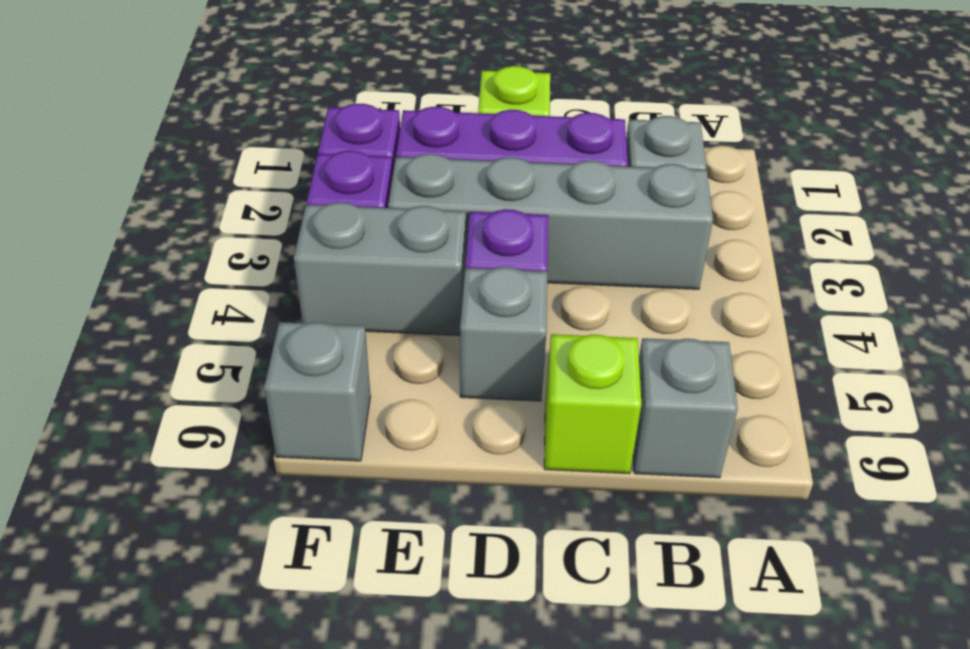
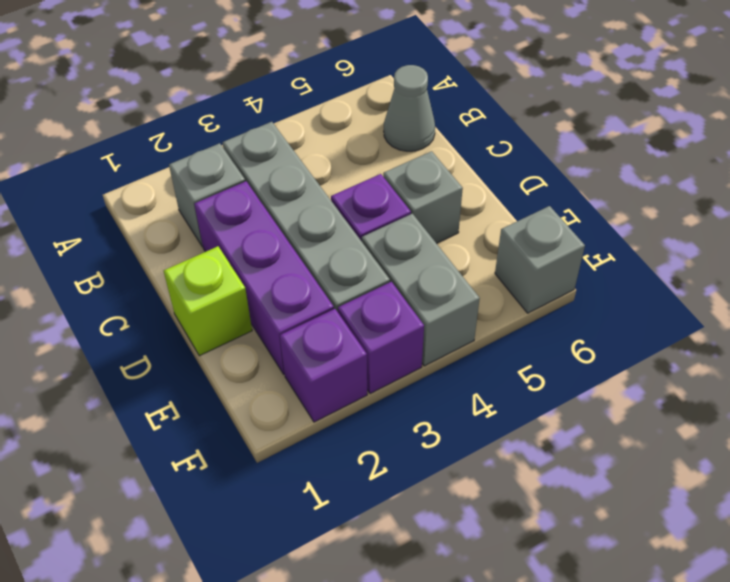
grey brick B6 level 1 -> grey cone B6 level 1
lime brick C6 level 1 -> none

